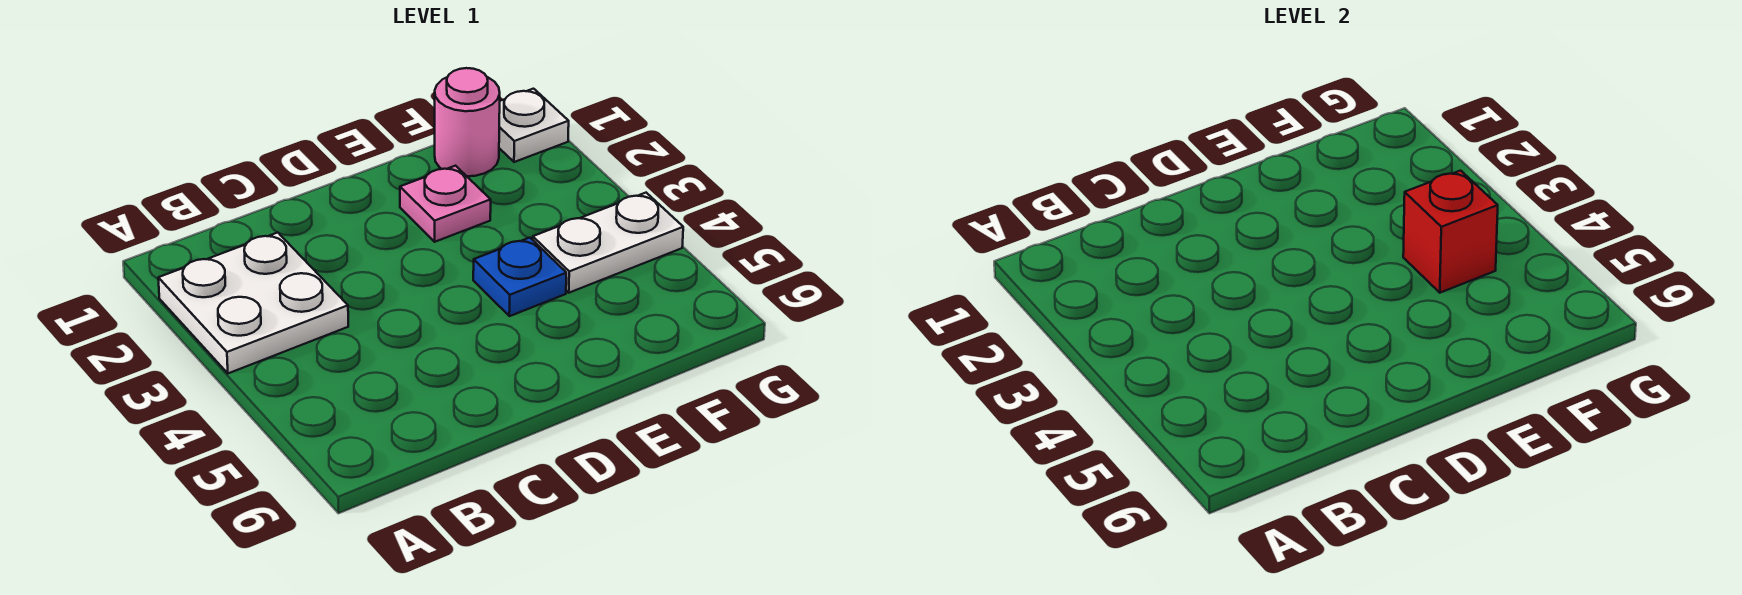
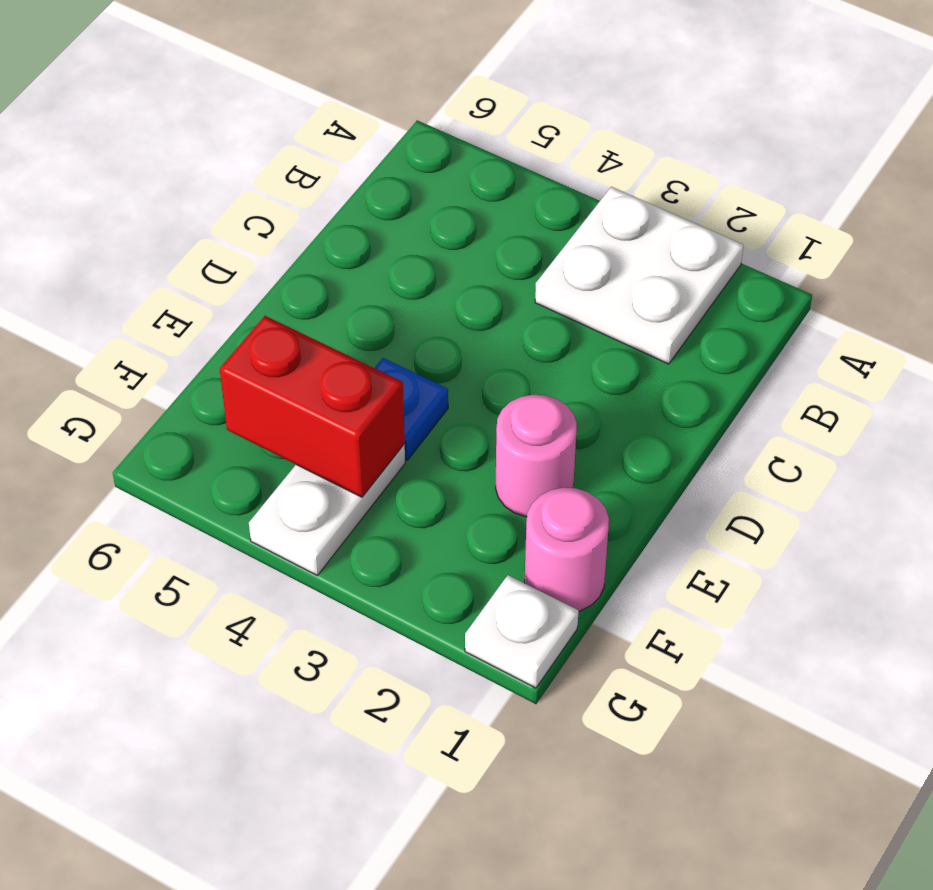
pink plate E2 level 1 -> pink round brick E2 level 1
red brick F4 level 2 -> red brick F4:F5 level 2

